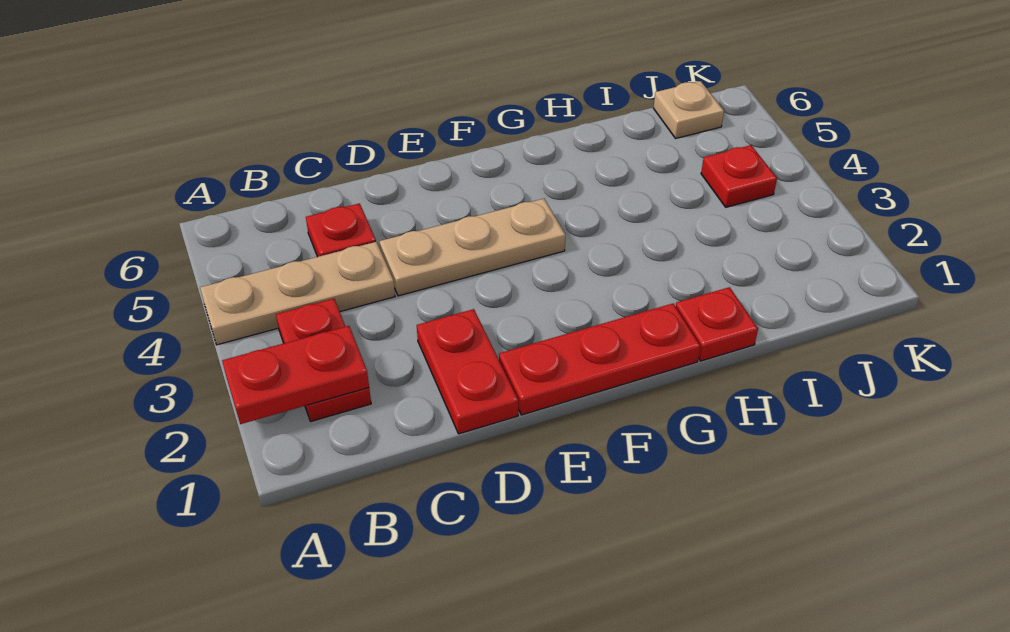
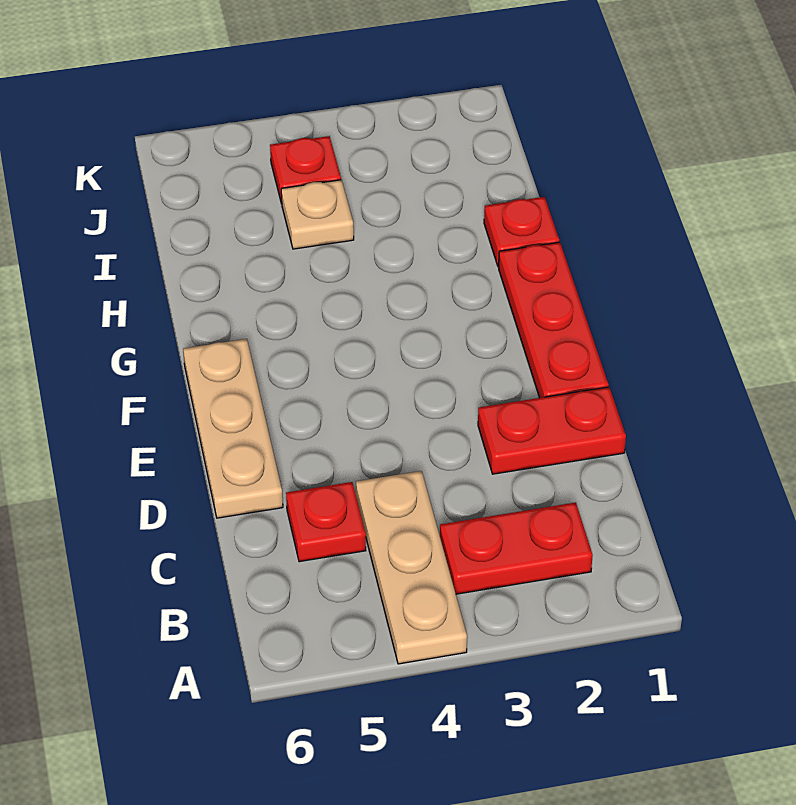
red plate A2:B2 level 2 -> none
tan plate D4:F4 level 1 -> tan plate D6:F6 level 1
tan plate J6 level 1 -> tan plate I4 level 1

